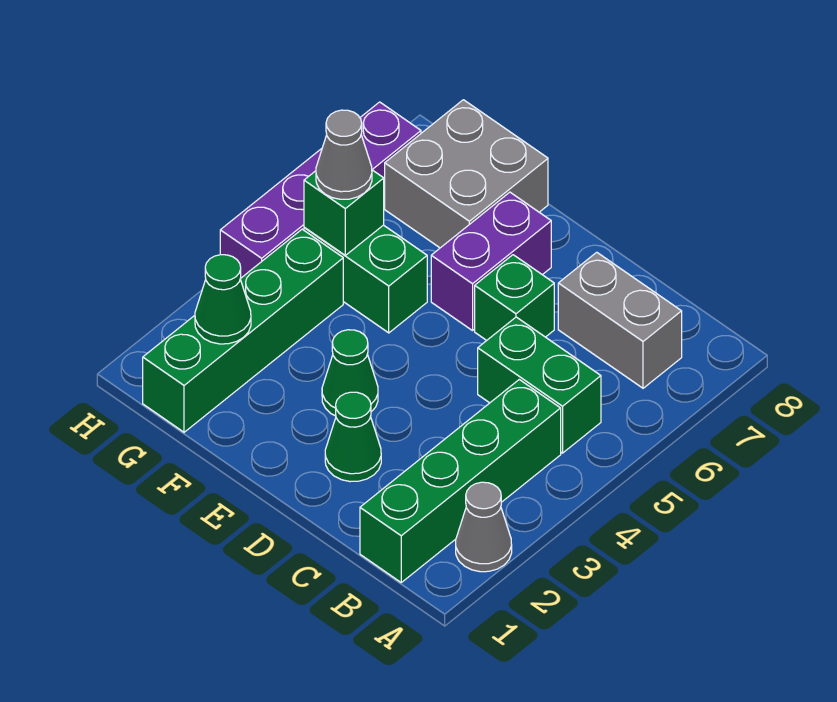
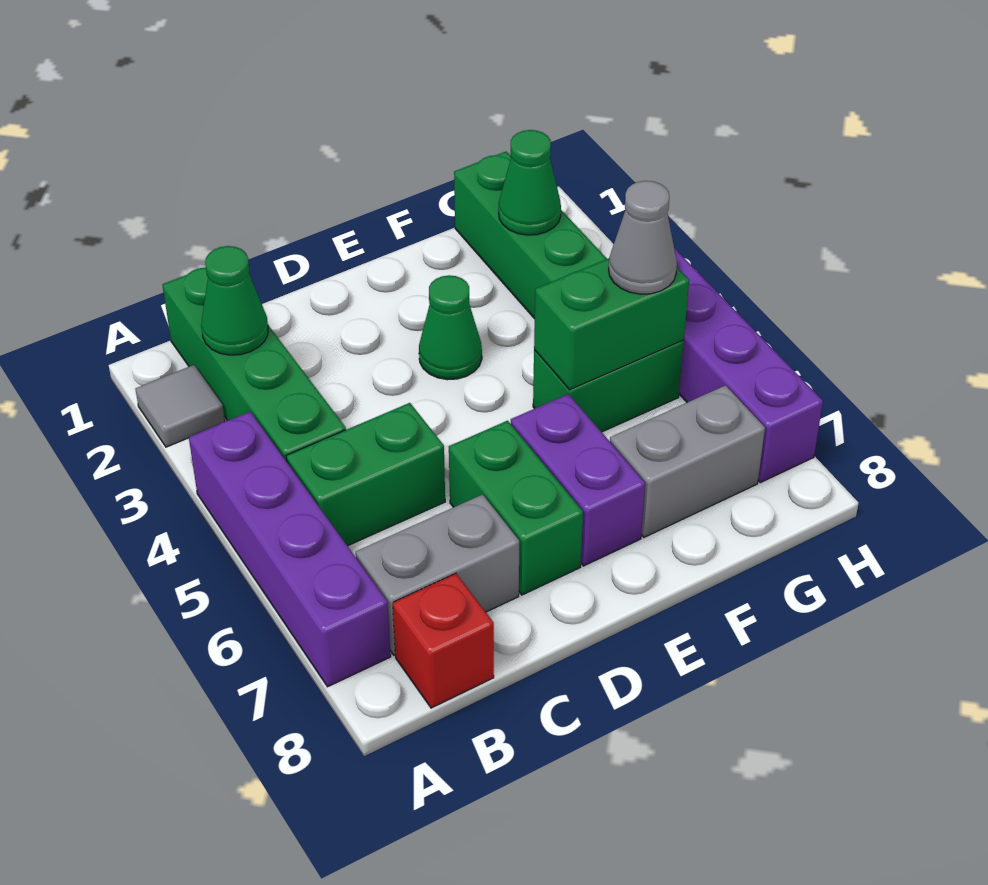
grey cone A2 level 1 -> grey tile A2 level 1
none -> purple brick A4:A7 level 1
none -> red brick B8 level 1
green cone D2 level 1 -> green cone B2 level 2
green brick D6 level 1 -> green brick D6:D7 level 1
grey brick F7:G8 level 1 -> grey brick F7:G7 level 1
green brick G5 level 2 -> green brick F5:G5 level 2

